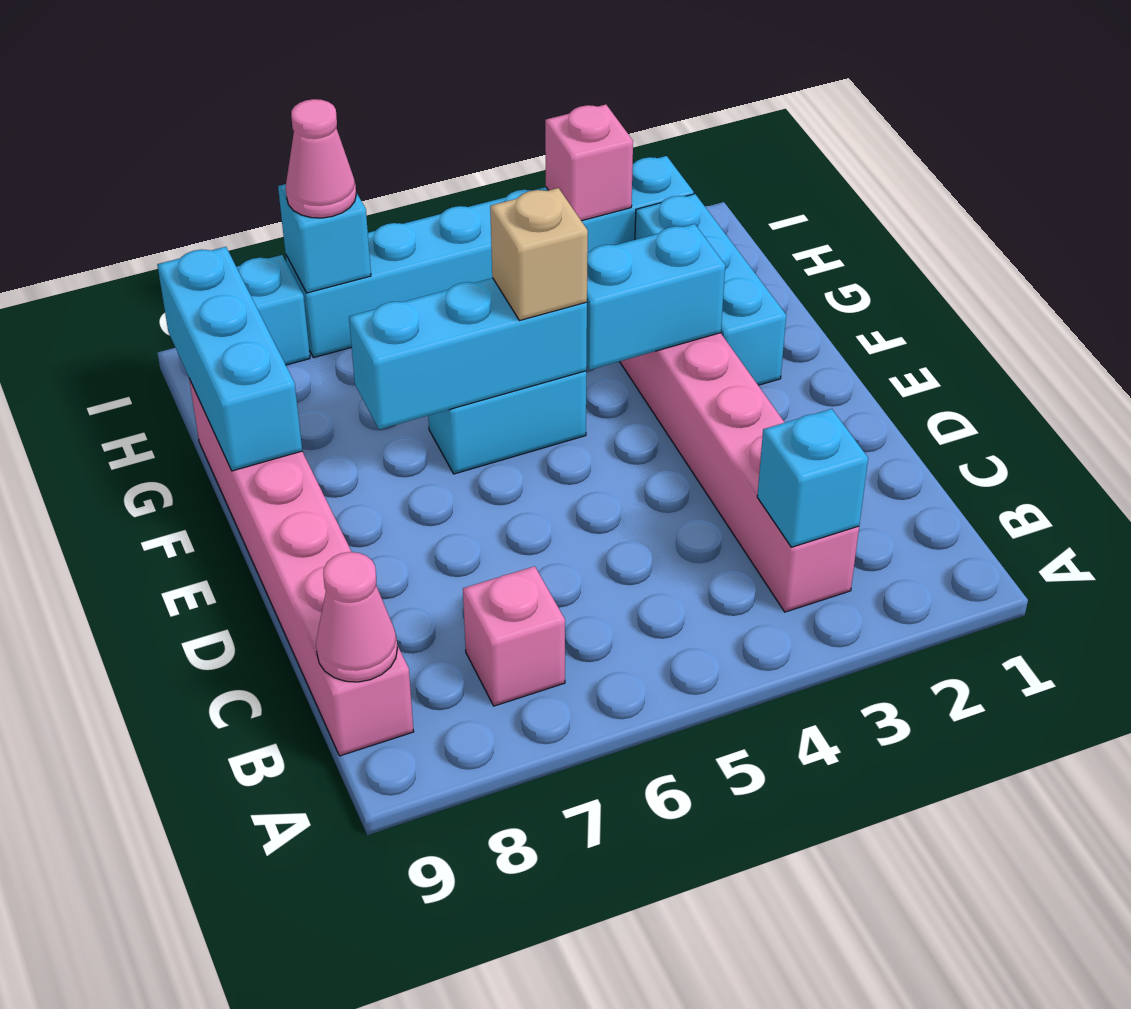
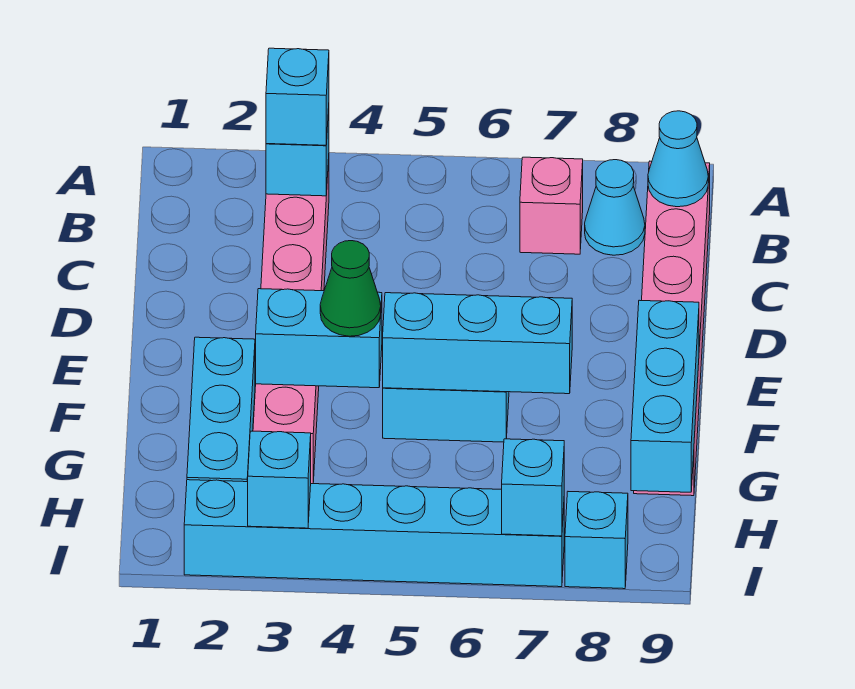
none -> cyan brick B3 level 3
none -> cyan cone B8 level 1
pink cone B9 level 2 -> cyan cone B9 level 2
none -> green cone F4 level 3
tan brick F5 level 3 -> none
pink brick I3 level 2 -> cyan brick I3 level 2
pink cone I7 level 3 -> none

